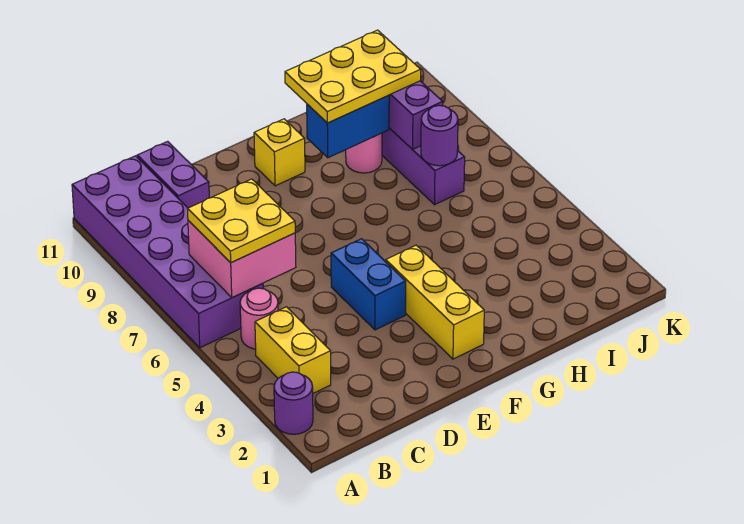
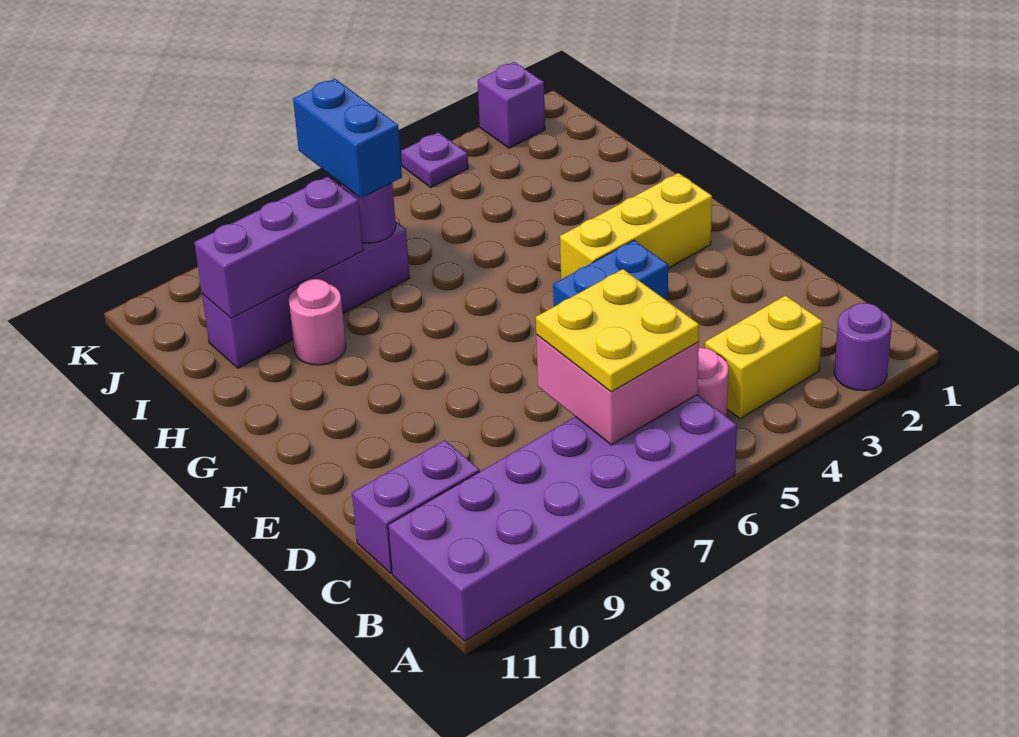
yellow brick F10 level 1 -> none
blue brick G9:H9 level 2 -> blue brick I7:J7 level 3
yellow plate G9:I10 level 3 -> none
none -> purple brick K2 level 1
none -> purple plate K4 level 1

